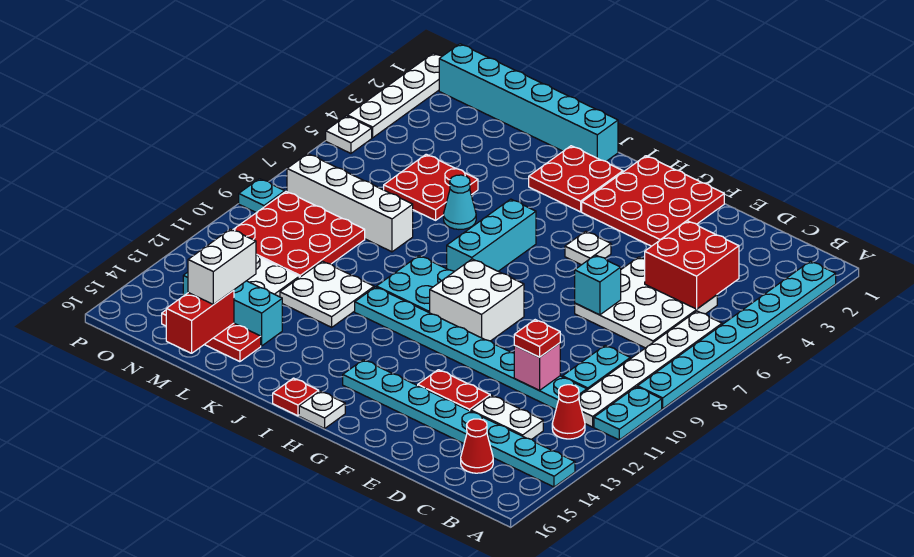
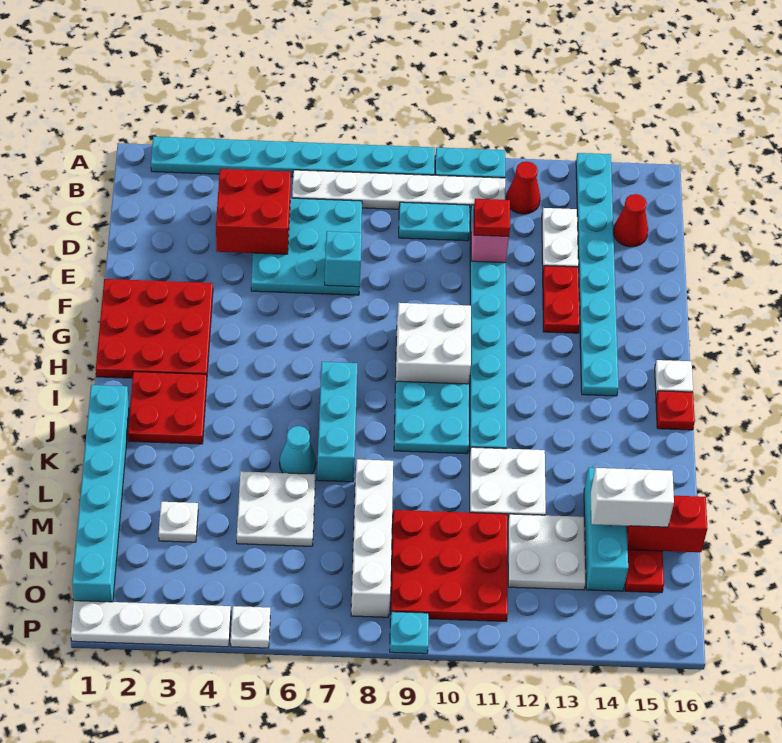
white plate C5:E7 level 1 -> cyan plate C5:E7 level 1
white plate G5 level 1 -> white plate M3 level 1
cyan brick I6:I8 level 1 -> cyan brick I7:K7 level 1
red plate L5:M6 level 1 -> white plate L5:M6 level 1

